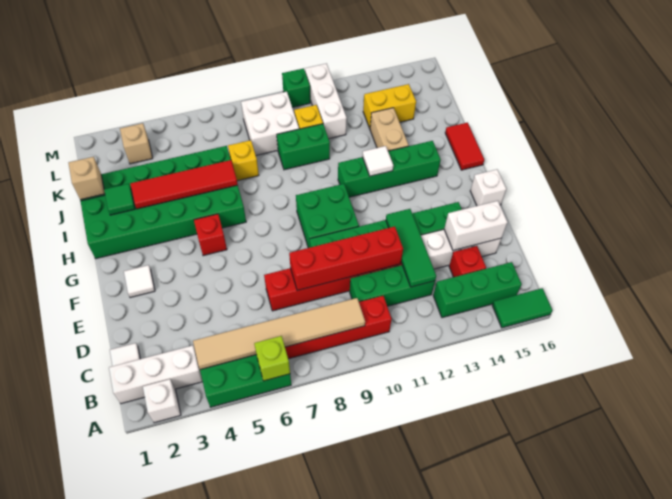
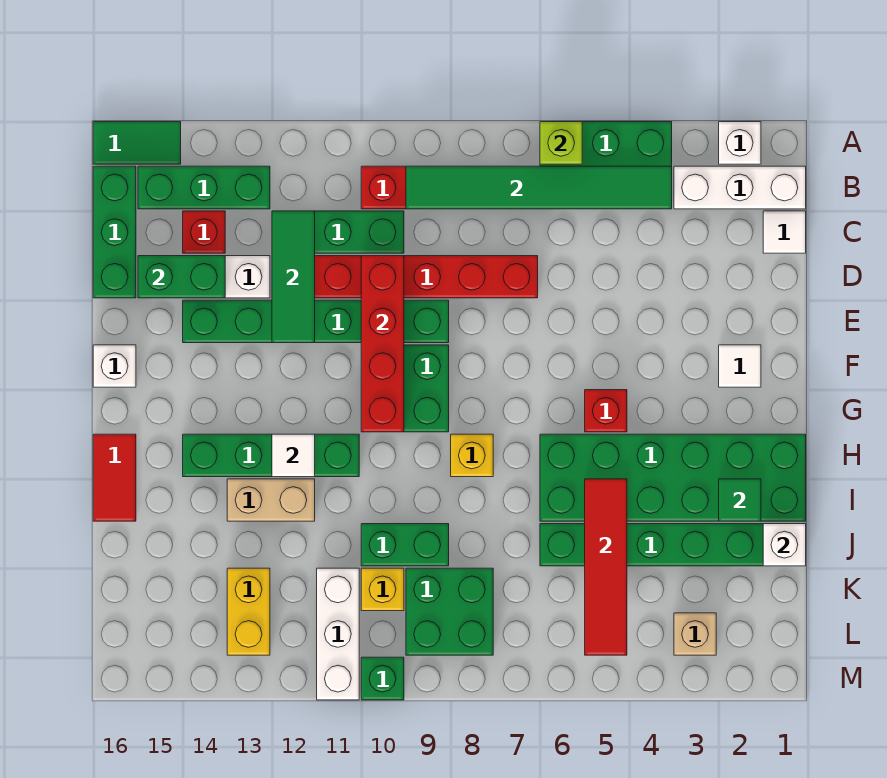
tan tile B4:B9 level 2 -> green tile B4:B9 level 2
none -> green brick B16:D16 level 1
red brick D8:D11 level 2 -> red brick D10:G10 level 2
white brick D14:D15 level 2 -> green brick D14:D15 level 2
red tile I3:I6 level 2 -> red tile I5:L5 level 2
tan brick I13:J13 level 1 -> tan brick I12:I13 level 1
tan brick J1 level 2 -> white brick J1 level 2
yellow brick J7 level 1 -> yellow brick H8 level 1
white brick K8:L9 level 1 -> green brick K8:L9 level 1
yellow brick K13:K14 level 1 -> yellow brick K13:L13 level 1

